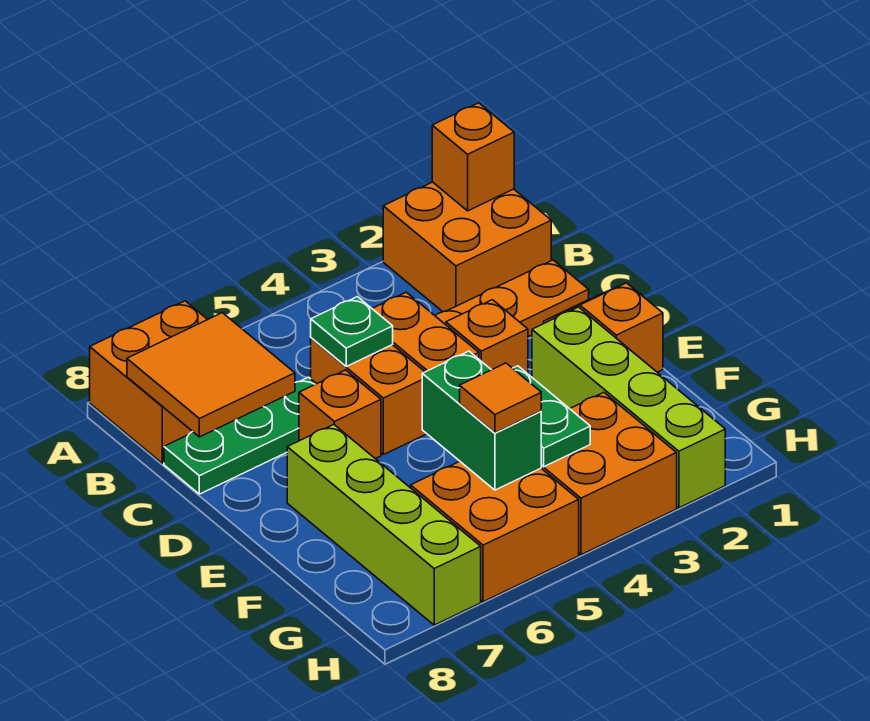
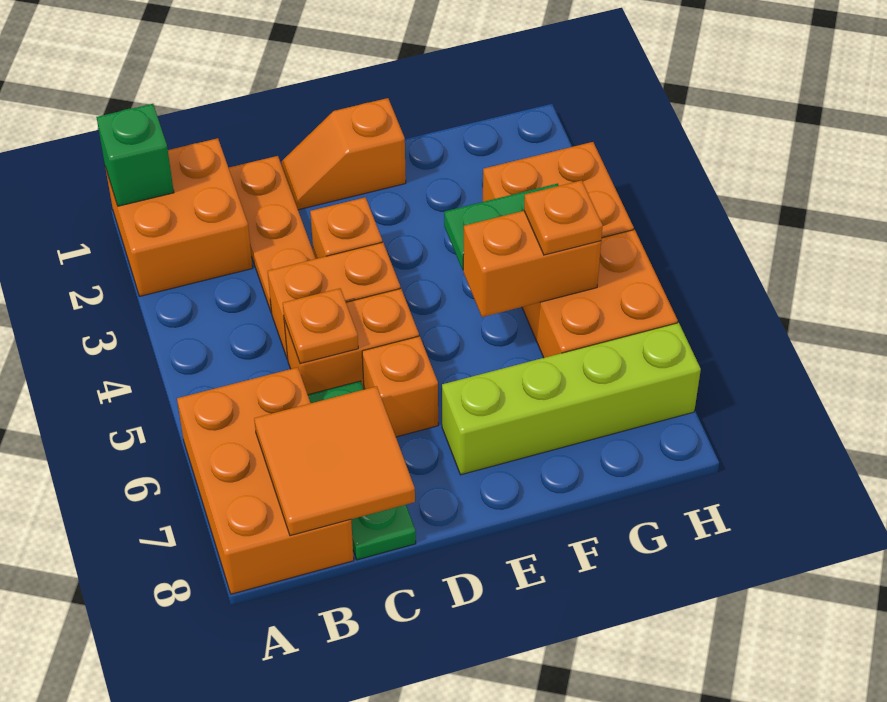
orange brick A1 level 2 -> green brick A1 level 2
orange brick A7:B8 level 1 -> orange brick A6:B8 level 1
green plate C5 level 2 -> orange plate C5 level 2
lime brick E2:H2 level 1 -> none
green brick F5:G5 level 2 -> orange brick F5:G5 level 2
orange tile G5 level 3 -> orange plate G5 level 3

